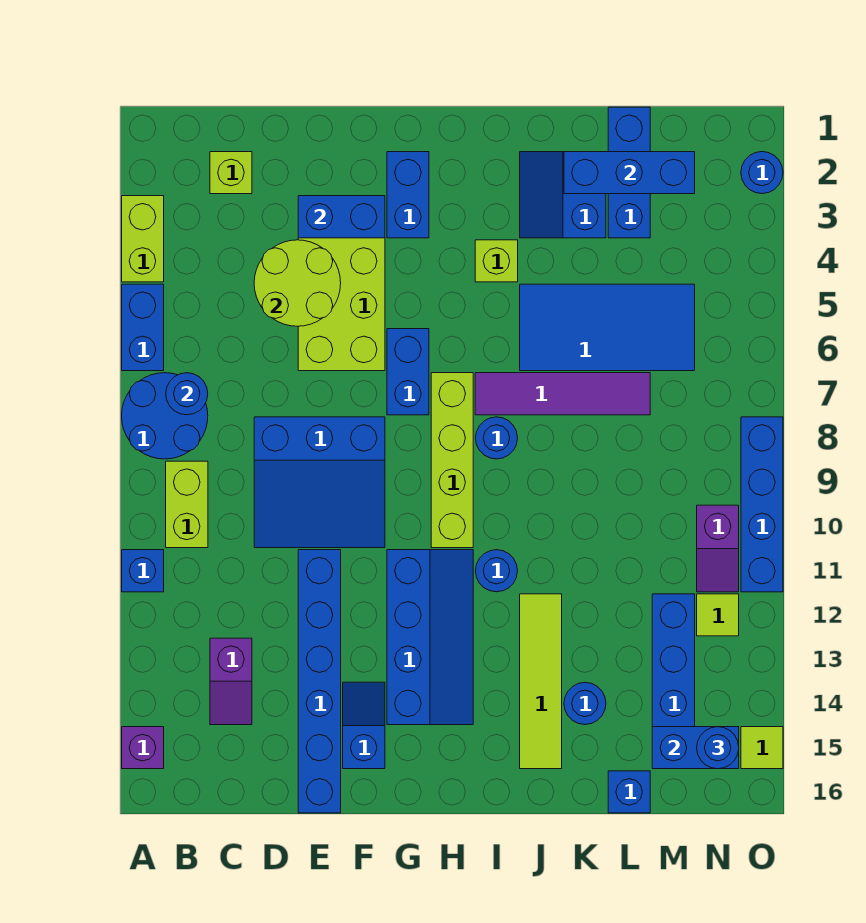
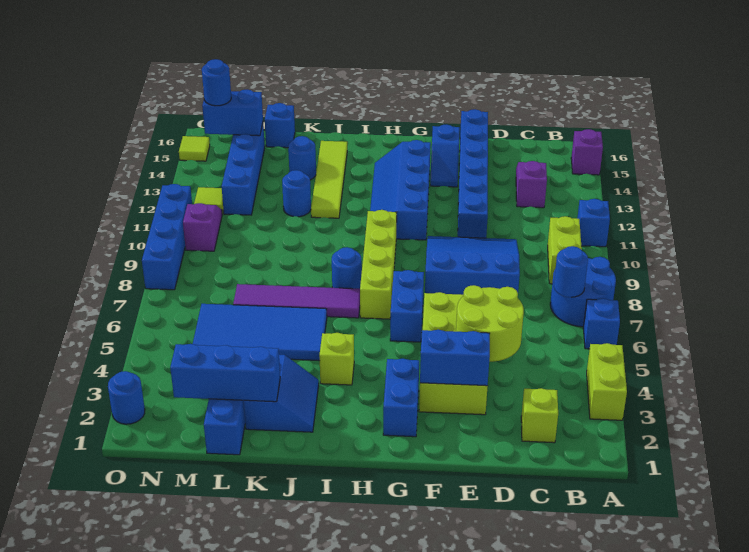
blue brick A5:A6 level 1 -> blue brick A6 level 1
blue round brick I11 level 1 -> blue round brick K12 level 1

